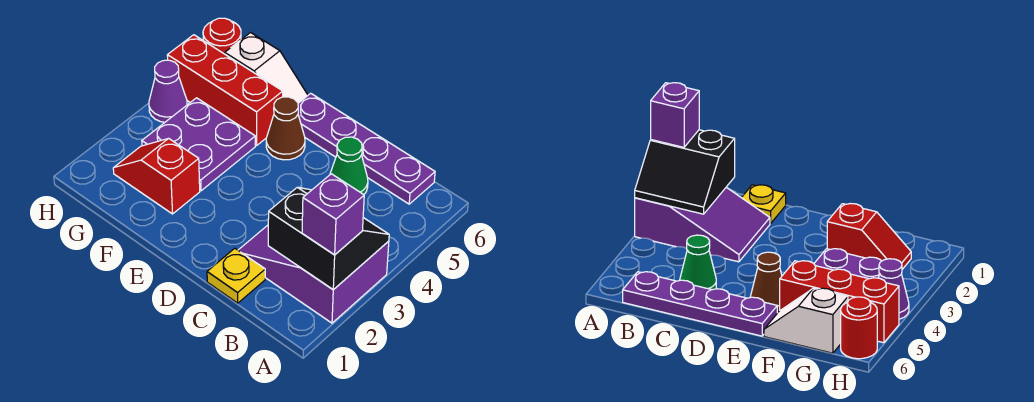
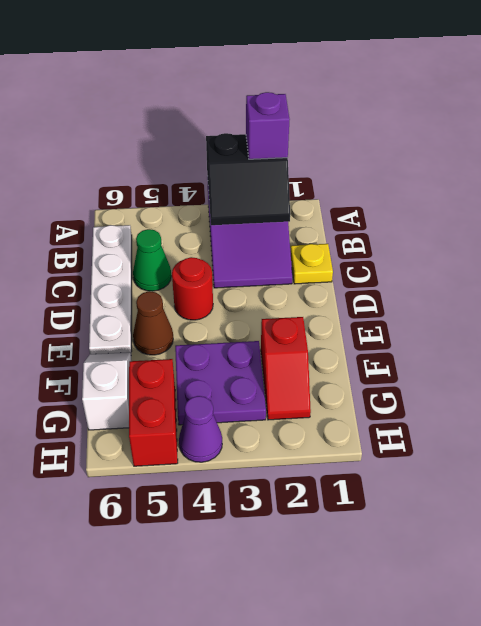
black slope A2:B3 level 2 top 2 -> black slope A2:B3 level 2 top A
purple plate B6:E6 level 1 -> white plate B6:E6 level 1
red brick F5:H5 level 1 -> red brick G5:H5 level 1
red round brick H6 level 1 -> red round brick D4 level 1

